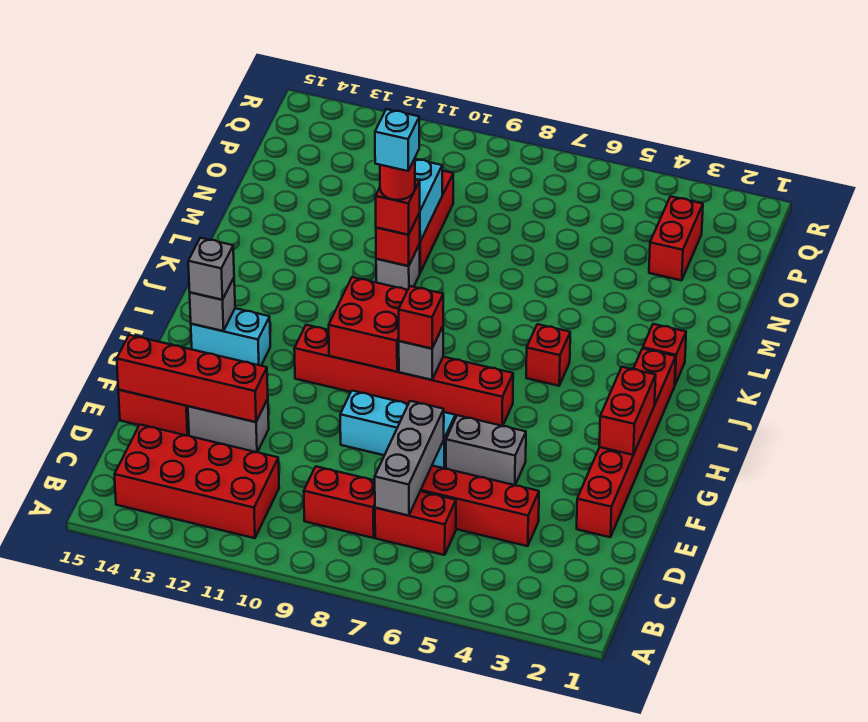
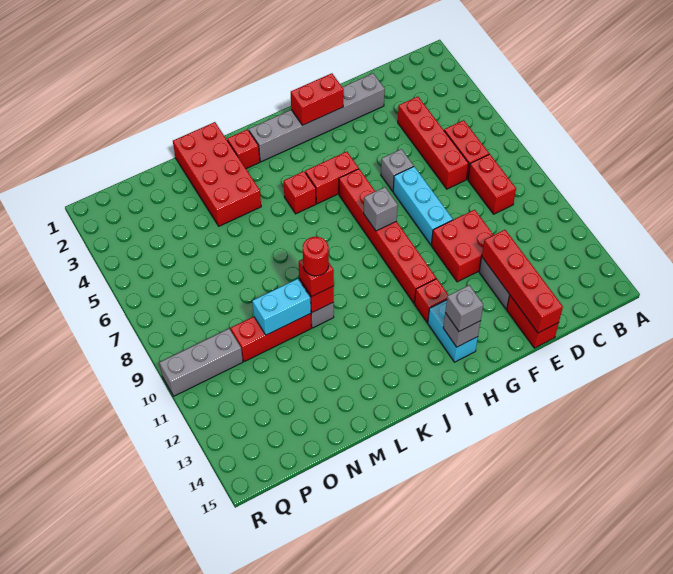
red brick B11:C14 level 1 -> red brick L1:M4 level 1
grey brick C7:E7 level 2 -> grey brick P10:R10 level 1
red brick E2:J2 level 1 -> grey brick E2:J2 level 1
grey brick F5:F6 level 1 -> grey brick F6 level 1
red brick H8 level 3 -> red brick H12 level 1
red brick H9:I10 level 2 -> red brick E10:F11 level 1
cyan brick L10 level 5 -> none
red brick O3:P3 level 1 -> red brick H5:I5 level 1

